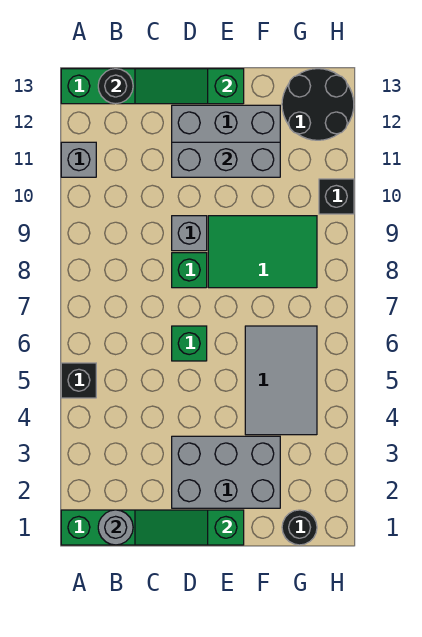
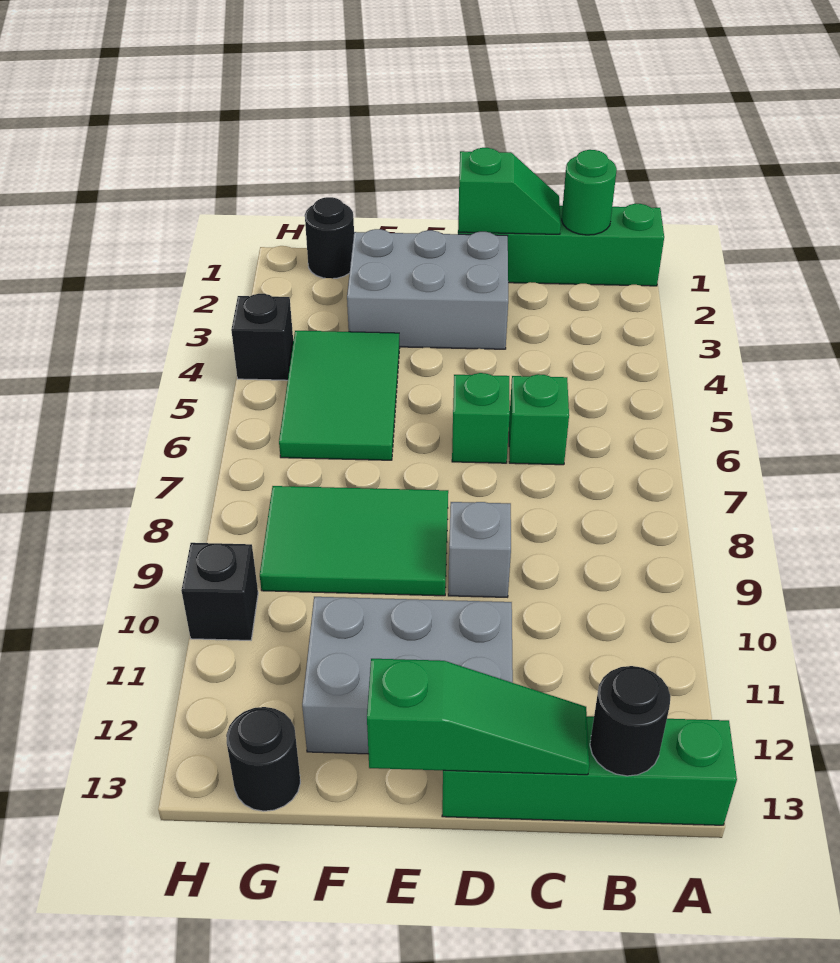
black brick A5 level 1 -> black brick H4 level 1
grey brick A11 level 1 -> none
grey round brick B1 level 2 -> green round brick B1 level 2
green slope C1:E1 level 2 top E -> green slope C1:D1 level 2 top D
green brick D8 level 1 -> green brick C6 level 1
grey brick D11:F11 level 2 -> none
grey tile F4:G6 level 1 -> green tile F4:G6 level 1
black round brick G12:H13 level 1 -> black round brick G13 level 1

